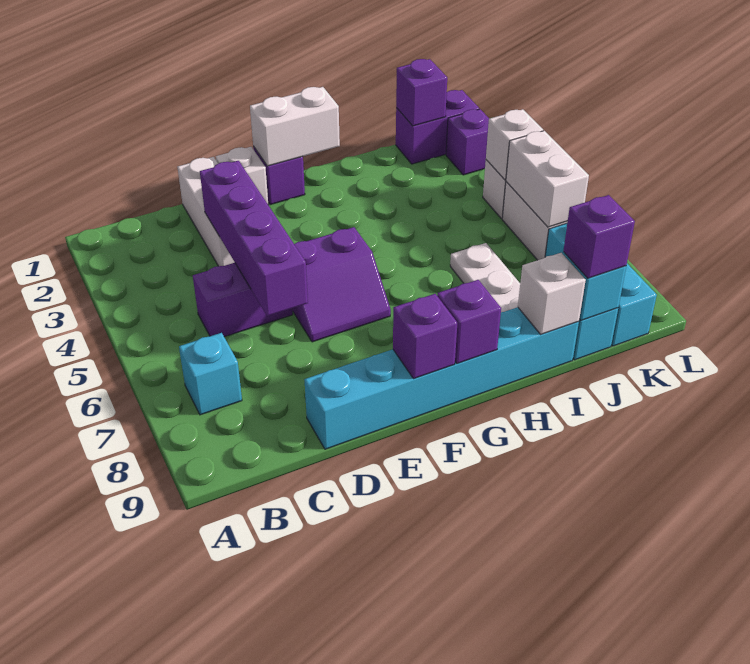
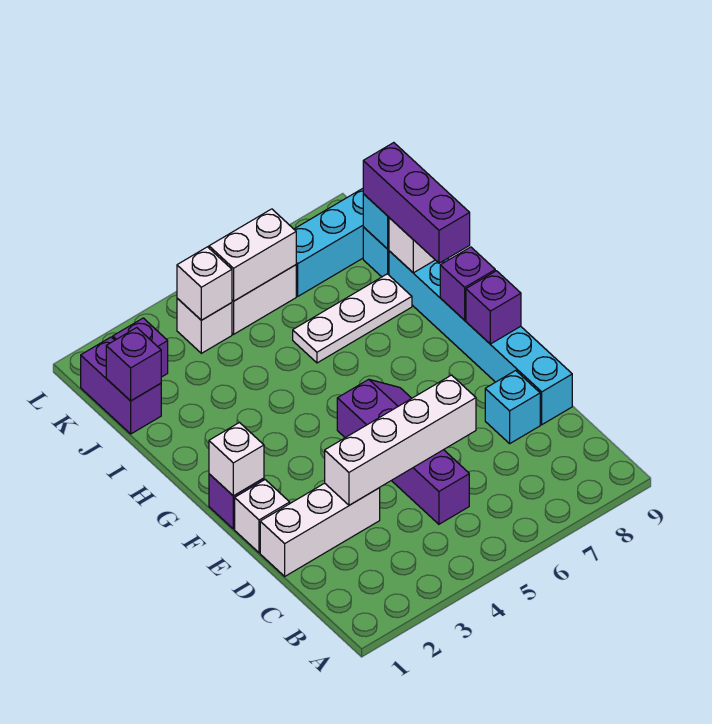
cyan brick B7 level 1 -> cyan brick D8 level 1
purple brick D3:D6 level 2 -> white brick D3:D6 level 2
white brick F1:G1 level 2 -> white brick F1 level 2
purple brick J9 level 3 -> purple brick H9:J9 level 3

